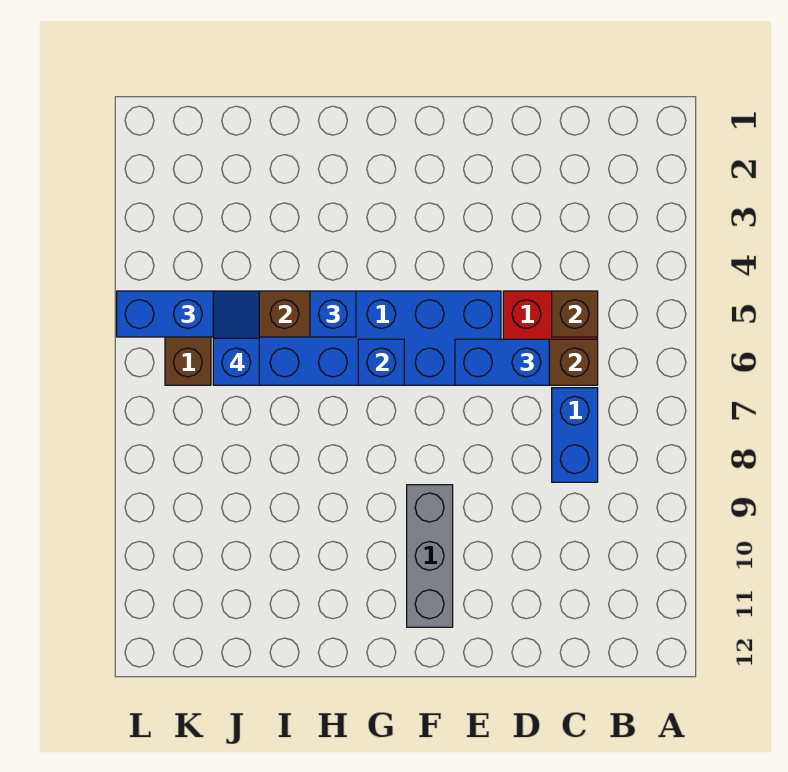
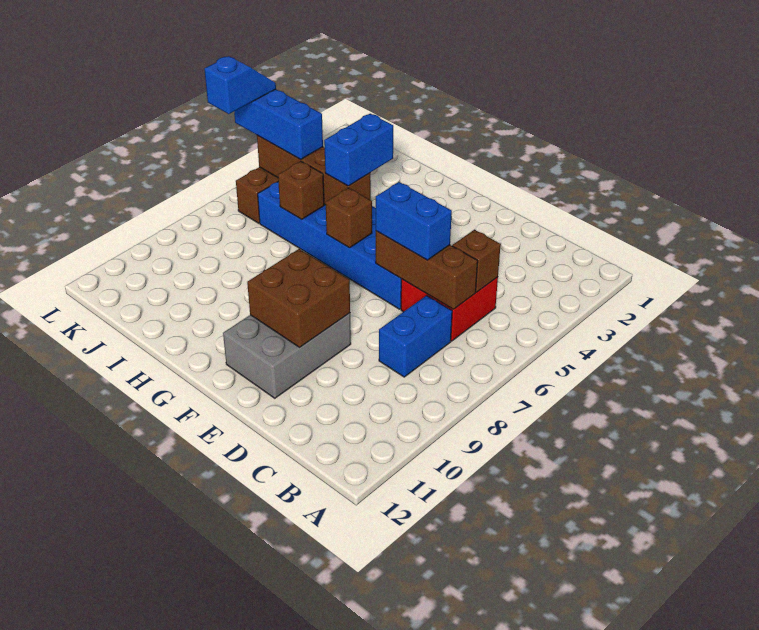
none -> brown brick E9:F10 level 2
grey brick F9:F11 level 1 -> grey brick E9:F11 level 1
blue brick G6 level 2 -> brown brick G6 level 2
blue brick H5 level 3 -> blue brick H4:H5 level 3
none -> brown brick I6 level 2
blue slope J5:J6 level 4 top 6 -> blue slope L5:L6 level 4 top 6

